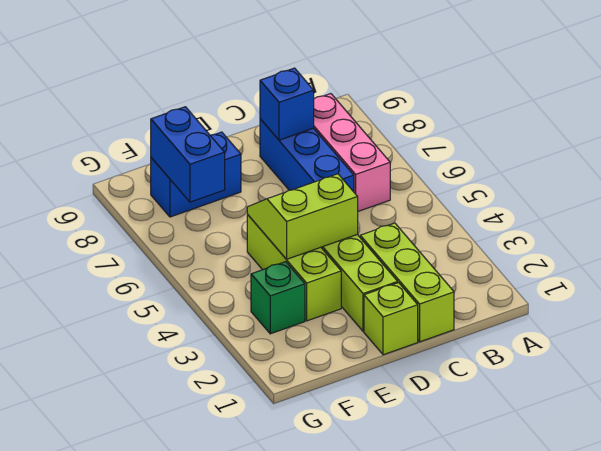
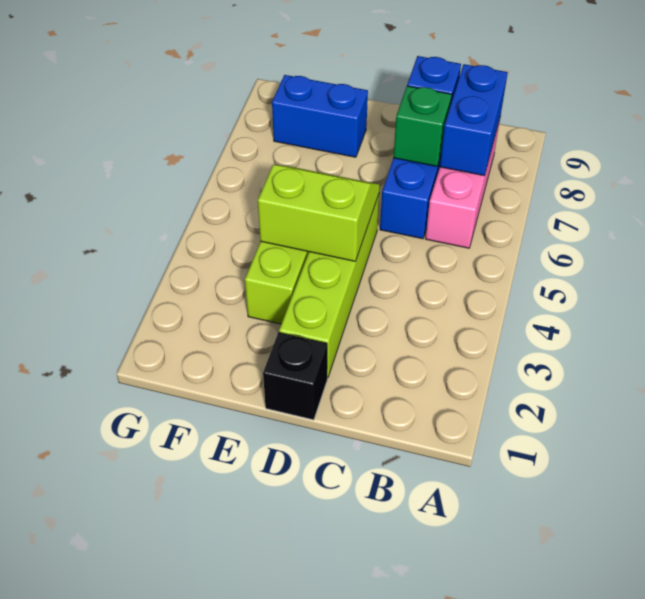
lime brick C1:C3 level 1 -> none
lime brick D1 level 1 -> black brick D1 level 1
green brick F3 level 1 -> green brick C7 level 2
blue brick F7:F8 level 2 -> blue brick B7:B8 level 2

